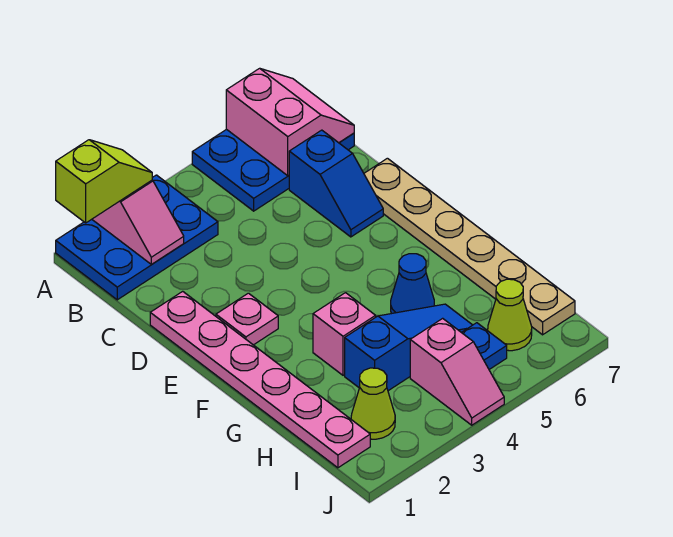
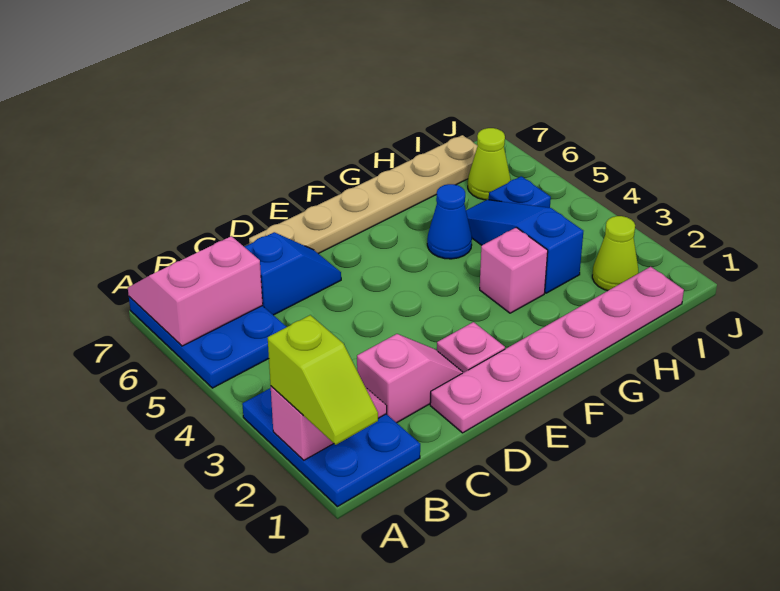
lime slope A1:A2 level 3 top 1 -> lime slope A1:A2 level 3 top 2
pink slope I4:J4 level 1 top I -> pink slope C2:D2 level 1 top C

